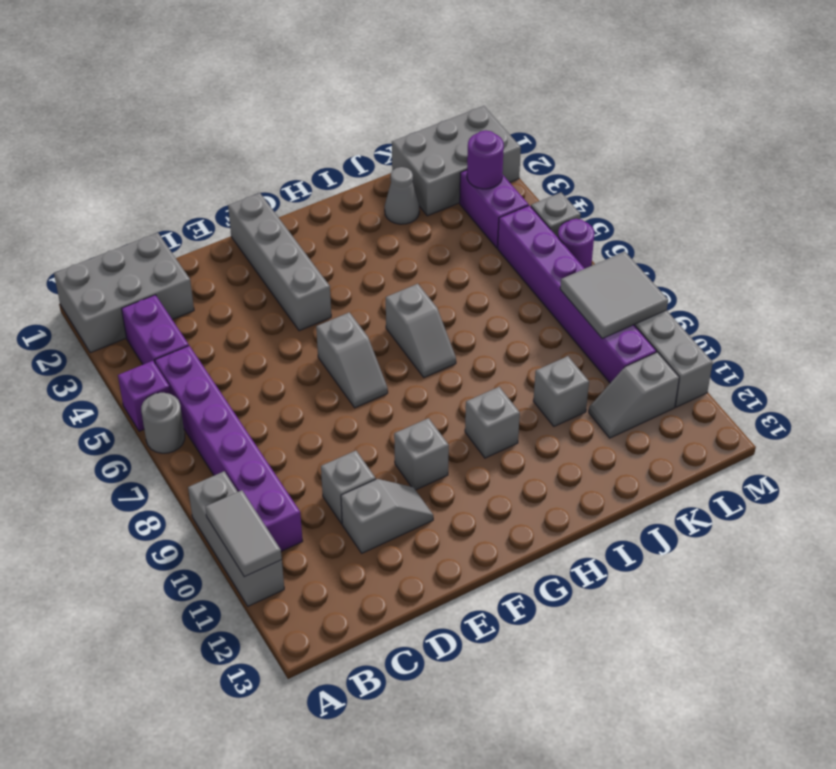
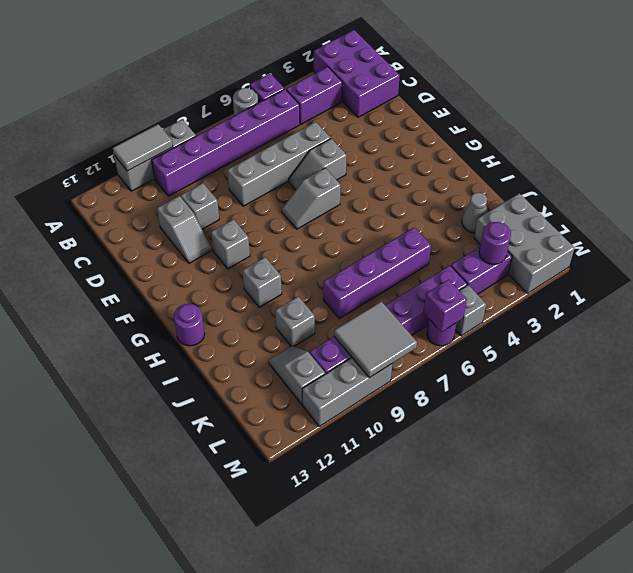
grey brick A1:C2 level 1 -> purple brick A1:C2 level 1
grey brick F1:F4 level 1 -> grey brick D5:D8 level 1
grey slope H6:H7 level 1 top 6 -> grey slope E5:E6 level 1 top 5
none -> purple round brick H13 level 1
none -> purple brick J5:J8 level 1
none -> purple brick M6 level 2

